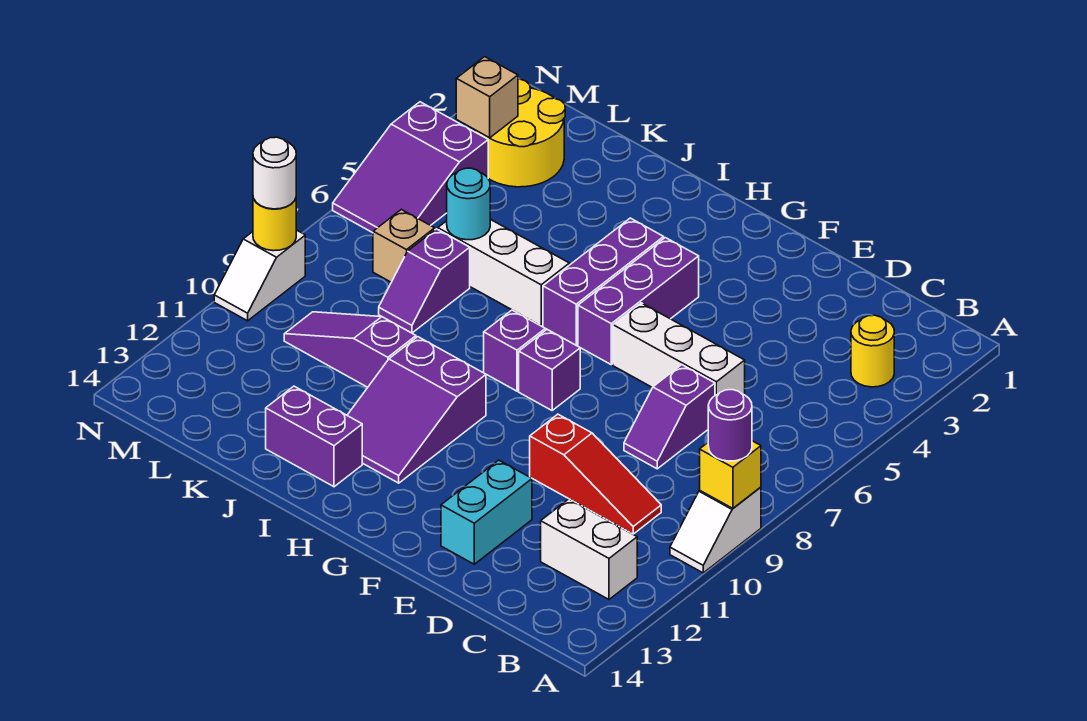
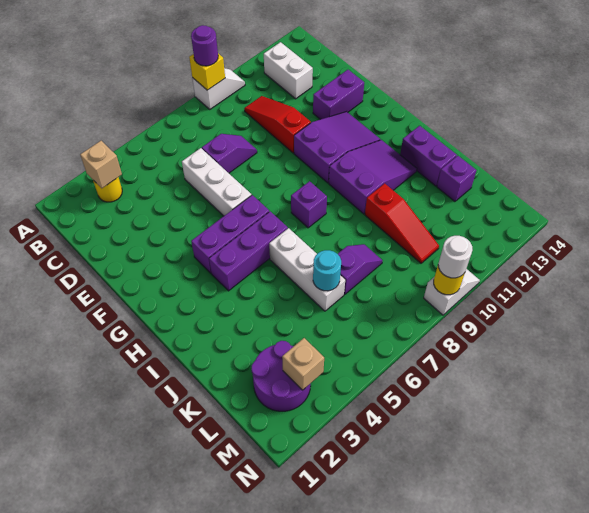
cyan brick E12:E13 level 1 -> purple brick E12:E13 level 1
purple brick G8 level 1 -> purple brick K13 level 1
purple slope J10:L10 level 1 top J -> red slope J10:L10 level 1 top J
yellow round brick L2:M3 level 1 -> purple round brick L2:M3 level 1
tan brick L7 level 1 -> tan brick B3 level 2
purple slope M4:N6 level 1 top 4 -> purple slope F10:G12 level 1 top 10

